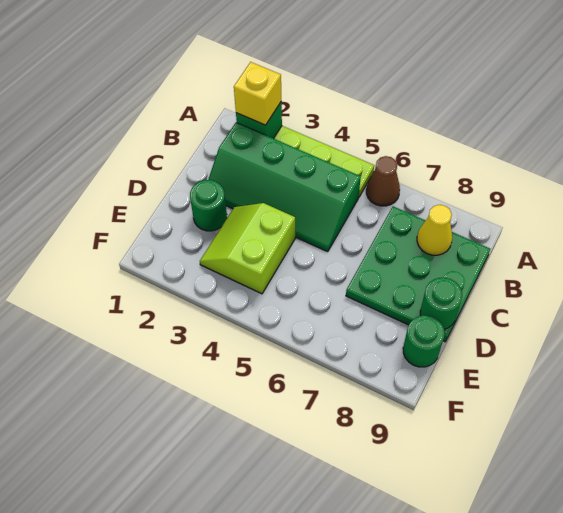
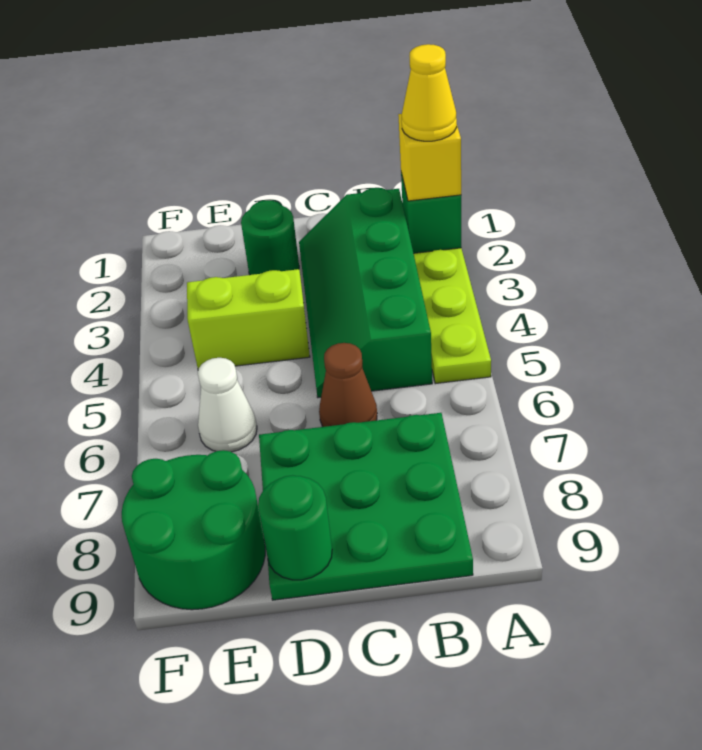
brown cone A6 level 1 -> brown cone C6 level 1
yellow cone B8 level 2 -> yellow cone A2 level 4
none -> white cone E6 level 1
green round brick E9 level 1 -> green round brick E8:F9 level 1

